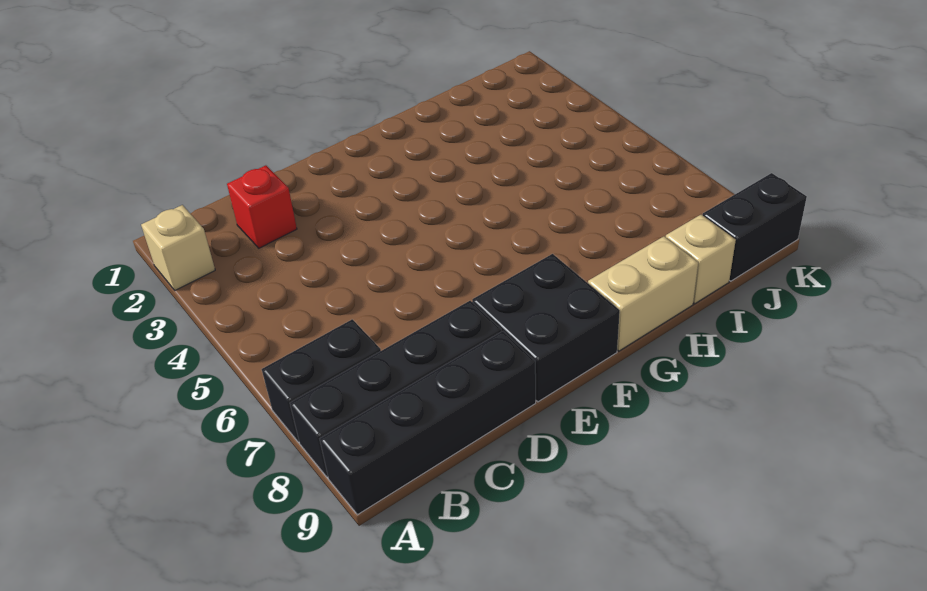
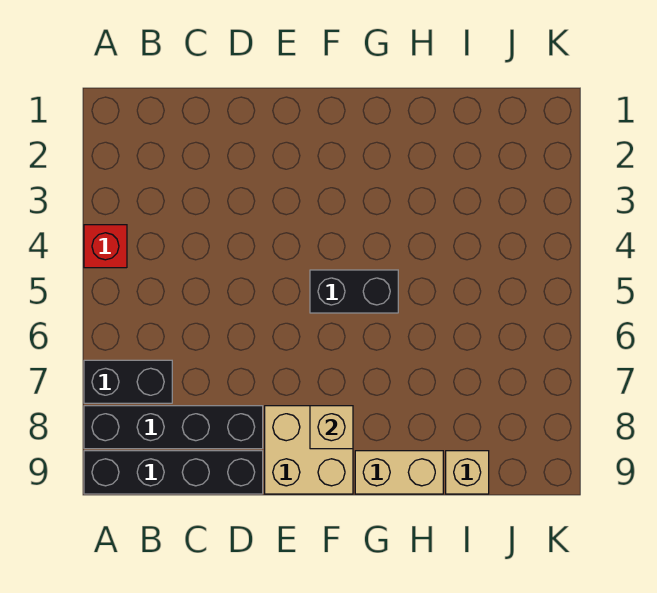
tan brick A2 level 1 -> tan brick F8 level 2
red brick C2 level 1 -> red brick A4 level 1
black brick E8:F9 level 1 -> tan brick E8:F9 level 1
black brick J9:K9 level 1 -> black brick F5:G5 level 1

